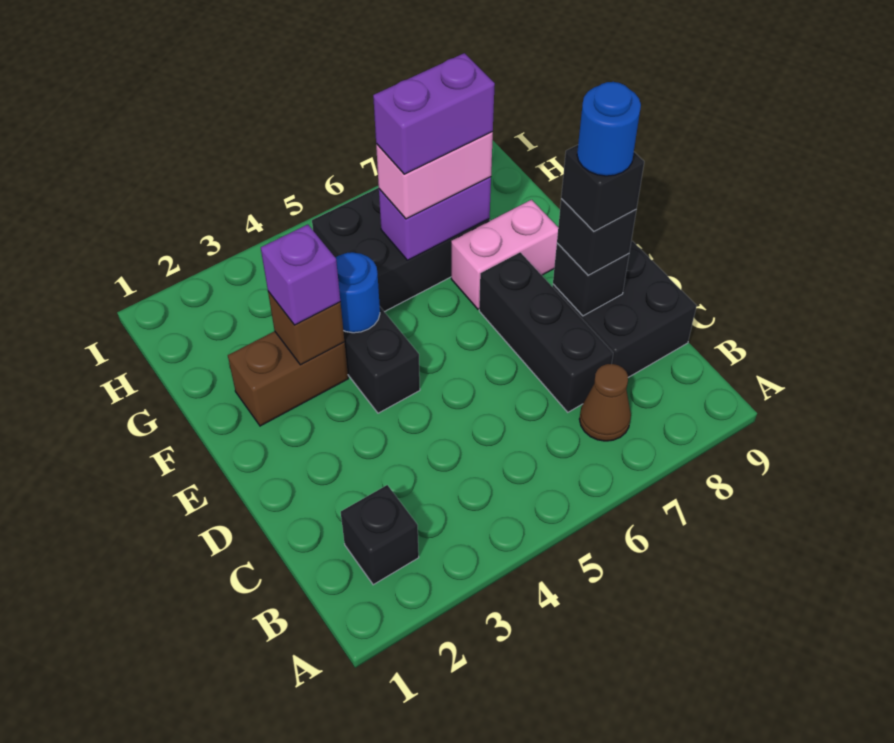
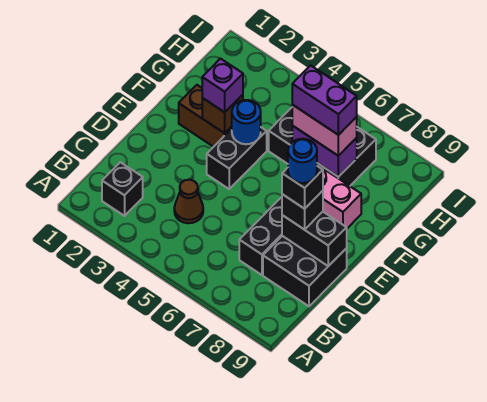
brown cone B7 level 1 -> brown cone C4 level 1
black brick D8 level 2 -> black brick D8:D9 level 2

